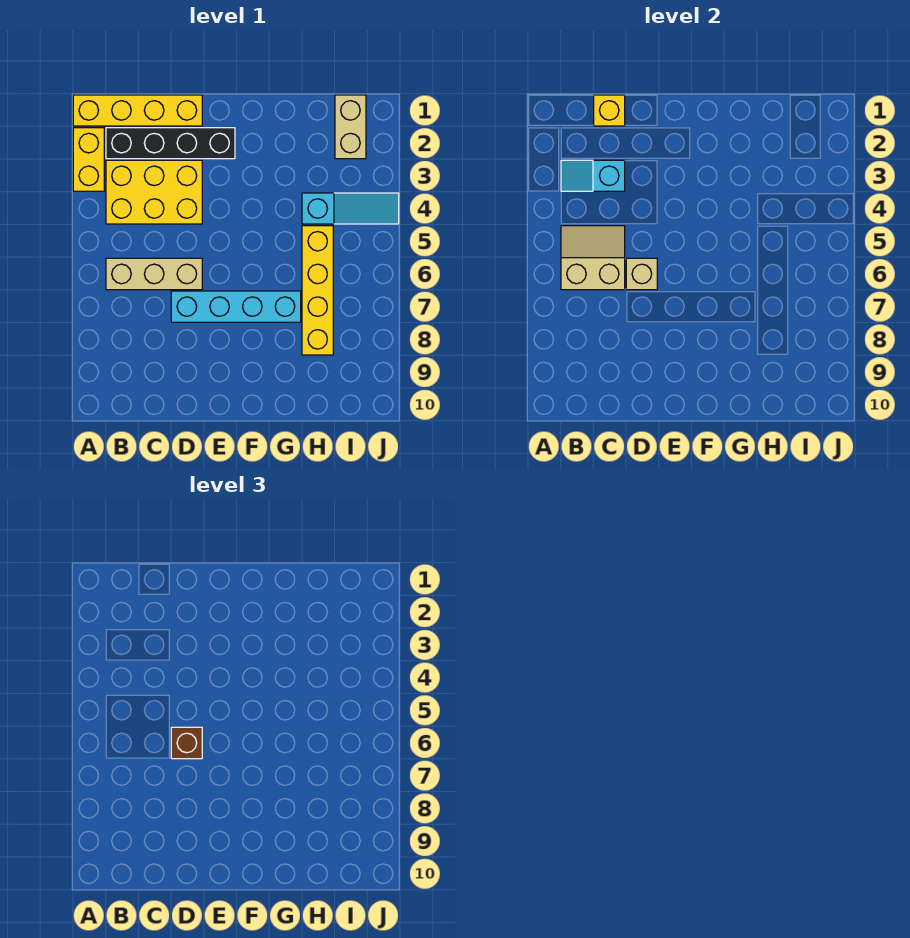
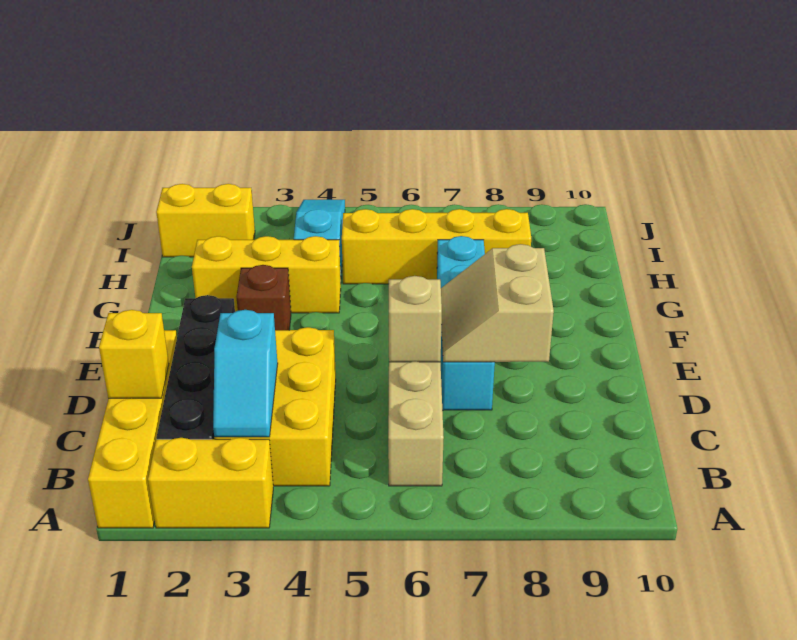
tan slope B5:C6 level 2 top 6 -> tan slope D7:E8 level 2 top 8
brown brick D6 level 3 -> brown brick F3 level 1
none -> yellow brick G2:G4 level 1
tan brick I1:I2 level 1 -> yellow brick I1:I2 level 1

